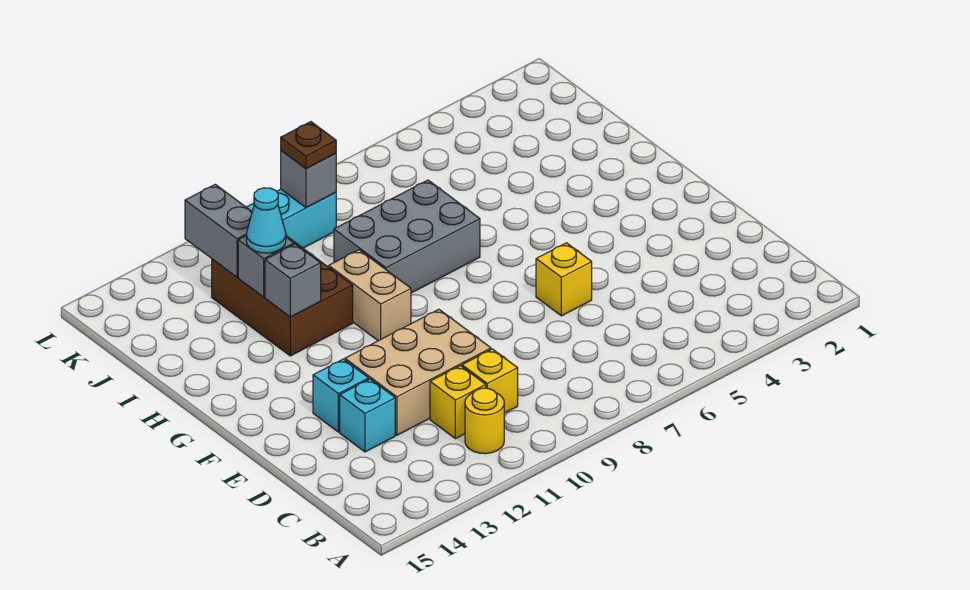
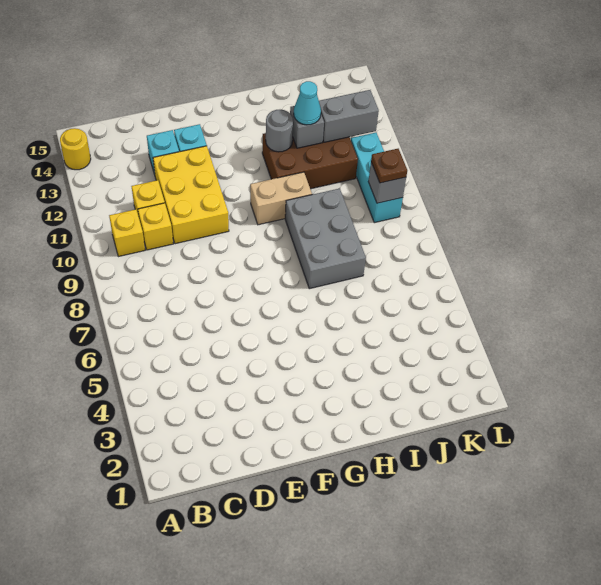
yellow round brick B11 level 1 -> yellow round brick A14 level 1
tan brick D10:E12 level 1 -> yellow brick D10:E12 level 1
yellow brick E6 level 1 -> yellow brick B10 level 1
grey brick H12 level 2 -> grey round brick H12 level 2

